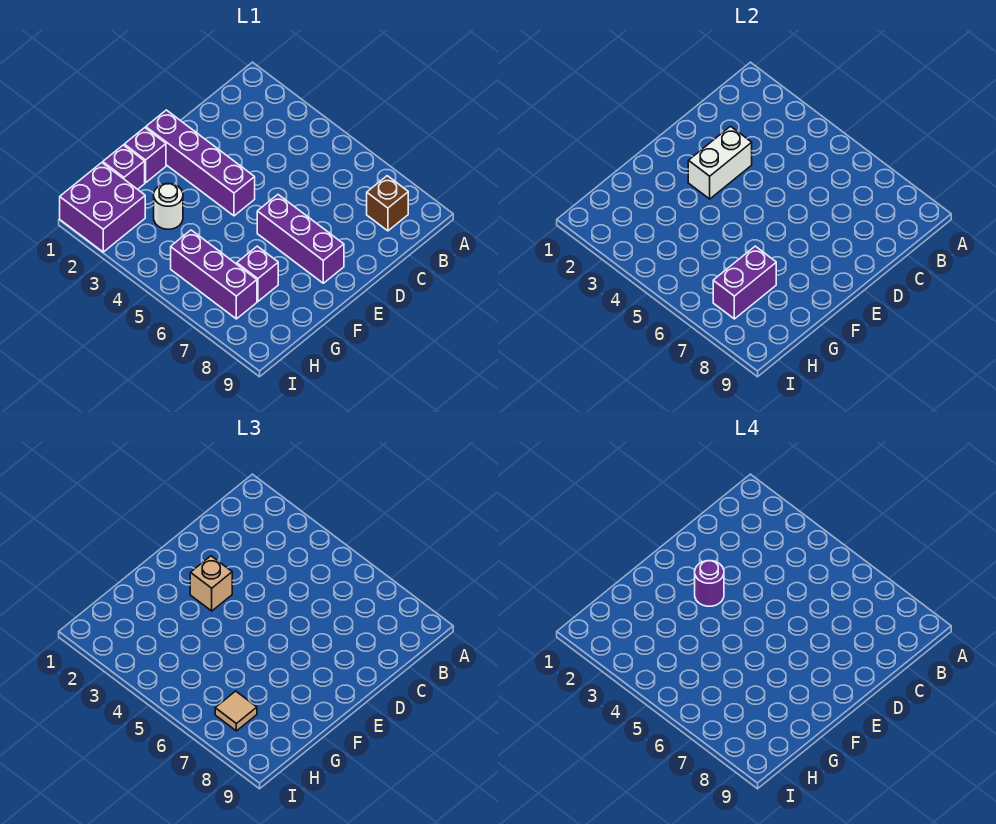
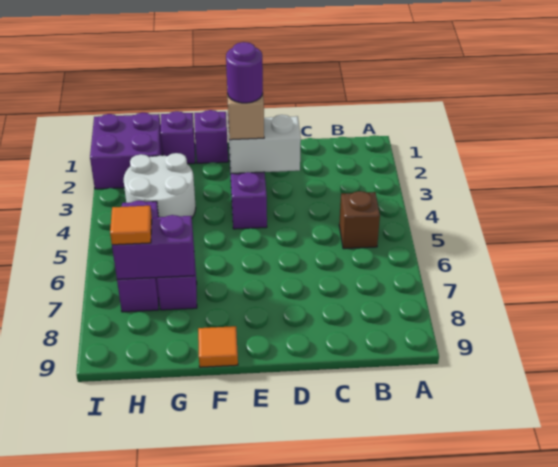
brown brick B8 level 1 -> brown brick B5 level 1
purple brick E6:E8 level 1 -> none
none -> orange tile F9 level 1
white round brick G3 level 1 -> white round brick G3:H4 level 1
tan tile H7 level 3 -> orange tile H7 level 3

